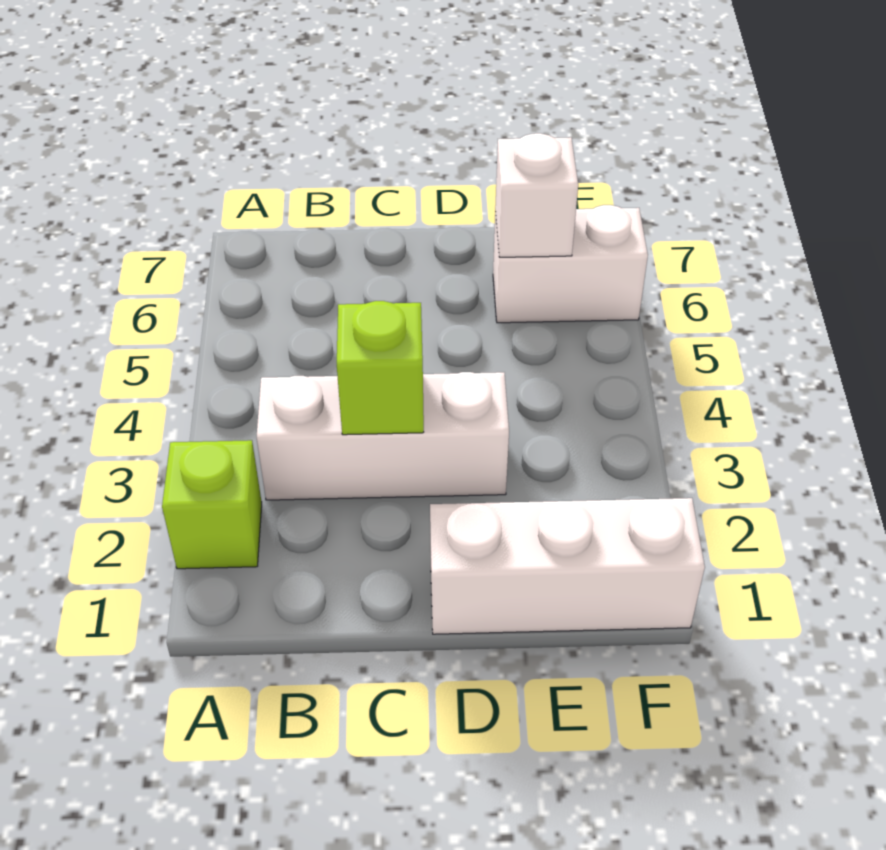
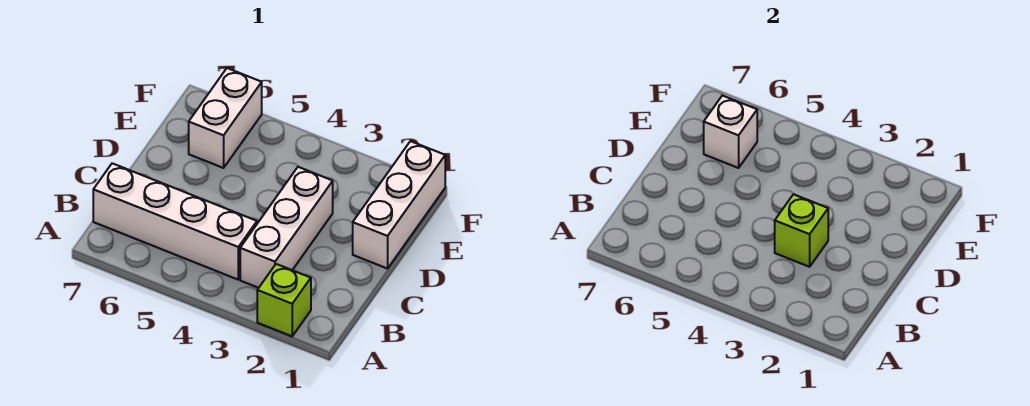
none -> white brick B4:B7 level 1

